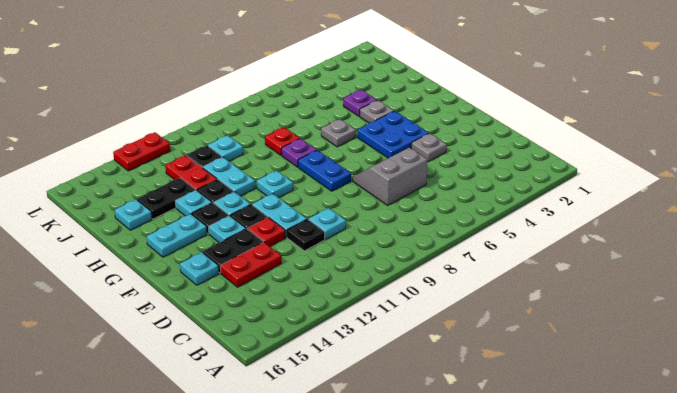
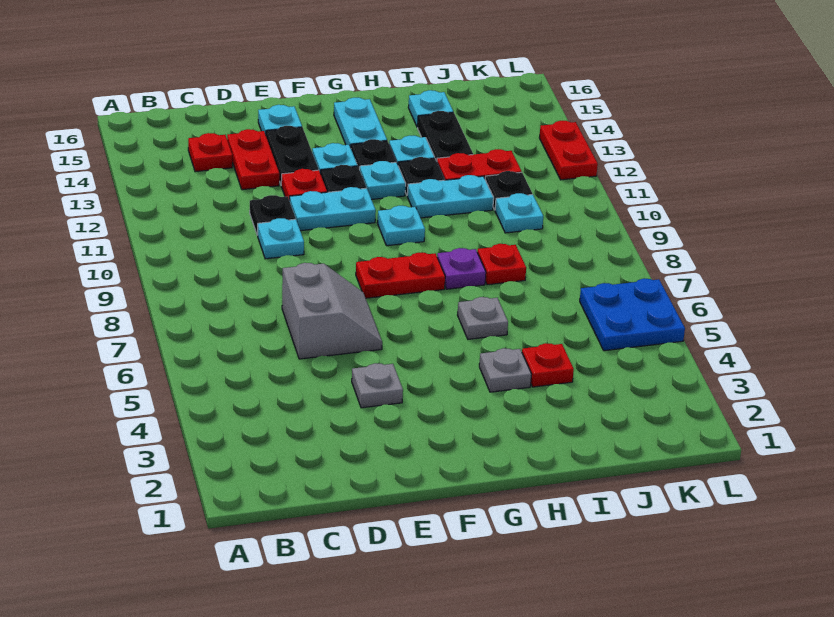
none -> red plate C14 level 1
blue plate F4:G5 level 1 -> blue plate K5:L6 level 1
blue plate F8:G8 level 1 -> red plate F8:G8 level 1
purple plate I4 level 1 -> red plate I4 level 1

